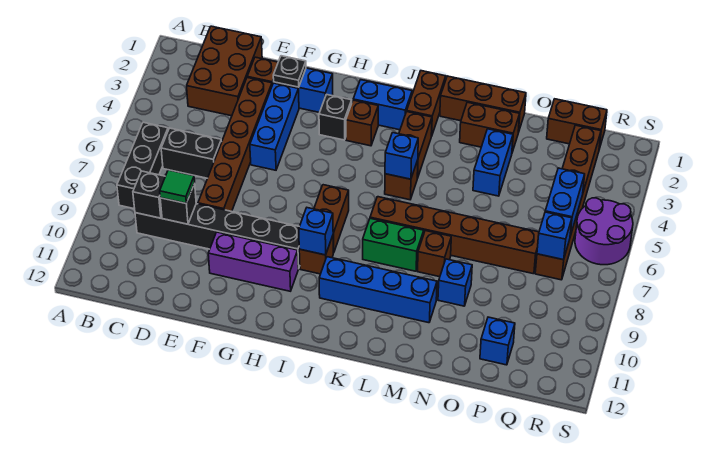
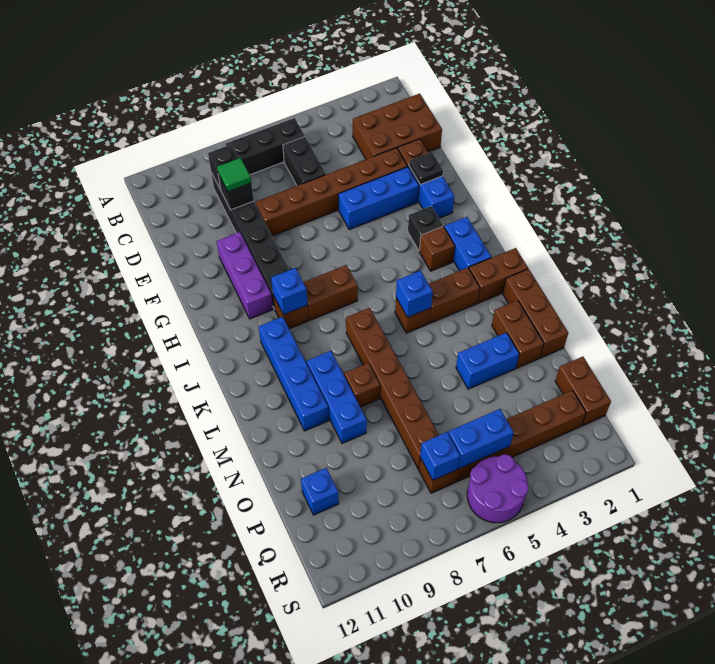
green brick K8:L8 level 1 -> none
blue brick N9 level 1 -> blue brick L9:N9 level 1

